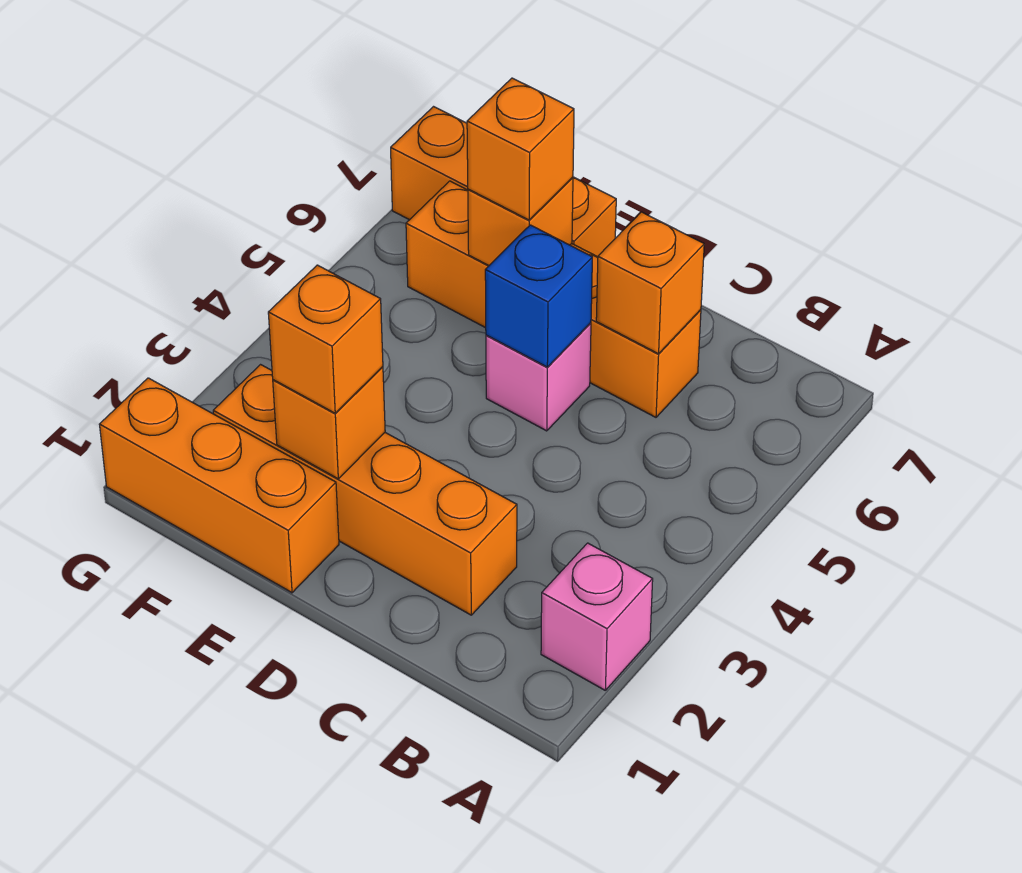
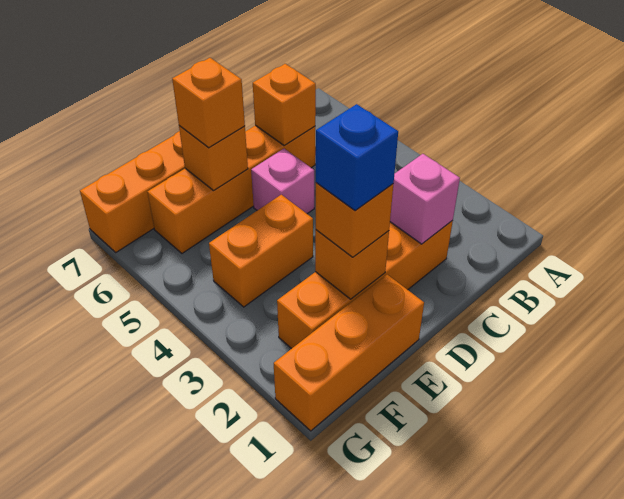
pink brick A2 level 1 -> pink brick C2 level 2
blue brick D5 level 2 -> blue brick E2 level 4
none -> orange brick E4:F4 level 1

